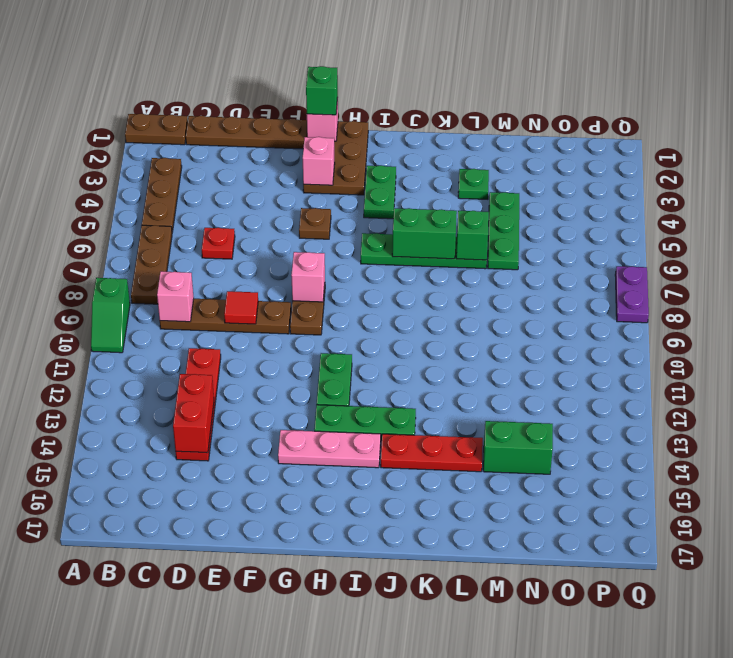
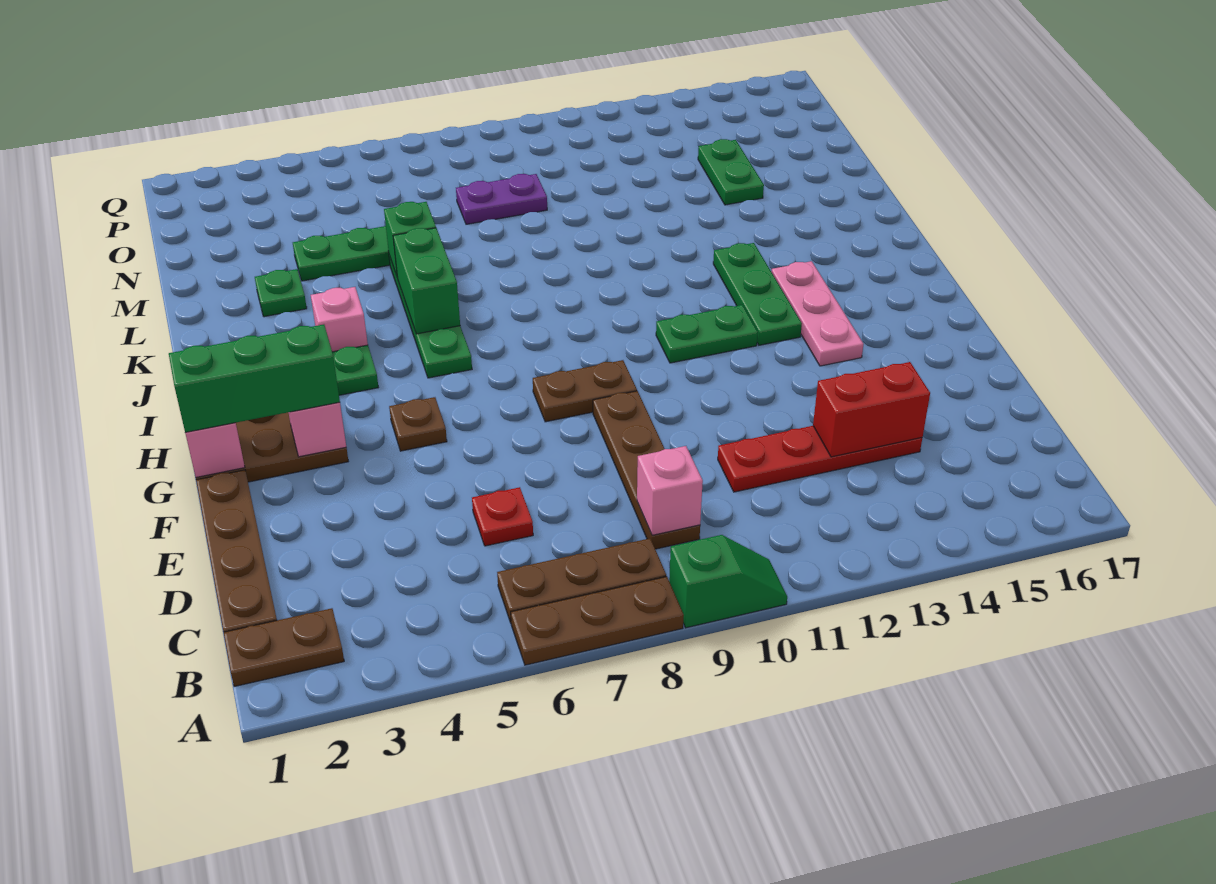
brown plate A1:B1 level 1 -> brown plate B1:B2 level 1
brown plate B3:B5 level 1 -> brown plate A6:A8 level 1
red tile E9 level 2 -> none
green brick G1 level 3 -> green brick G1:G3 level 3
pink brick G8 level 2 -> pink brick J4 level 1
red plate J14:L14 level 1 -> none
green brick M14:N14 level 1 -> green plate M14:N14 level 1
purple plate Q7:Q8 level 1 -> purple plate N8:N9 level 1

